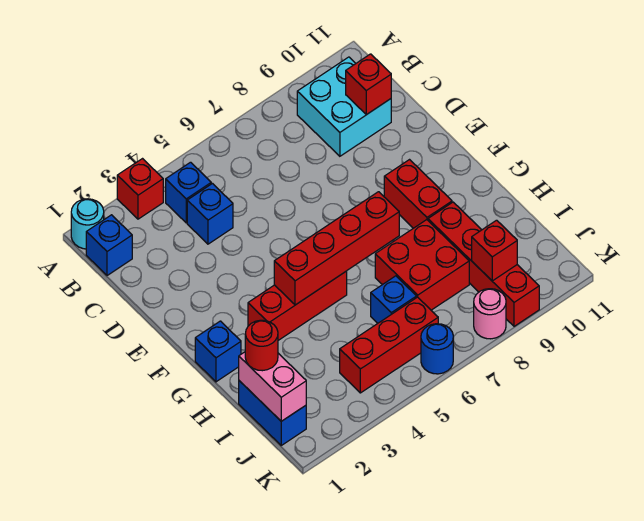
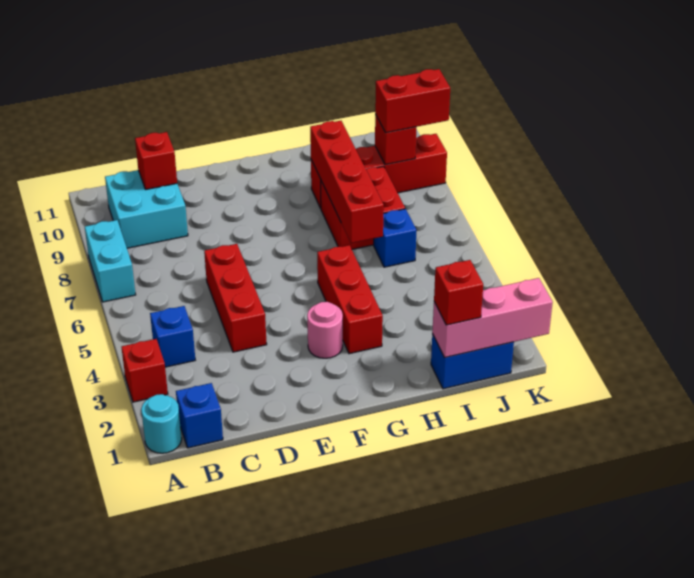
none -> cyan brick A7:A8 level 1
blue brick C4 level 1 -> none
red brick F9:G9 level 1 -> red brick J9:K9 level 3
blue brick G1 level 1 -> none
red brick G4:G7 level 2 -> red brick H6:H9 level 2
pink brick I1:J1 level 2 -> pink brick I1:K1 level 2
red round brick I1 level 3 -> red brick I1 level 3
red brick J4:J6 level 1 -> red brick D4:D6 level 1
blue round brick K6 level 1 -> none
pink round brick K8 level 1 -> pink round brick F3 level 1

